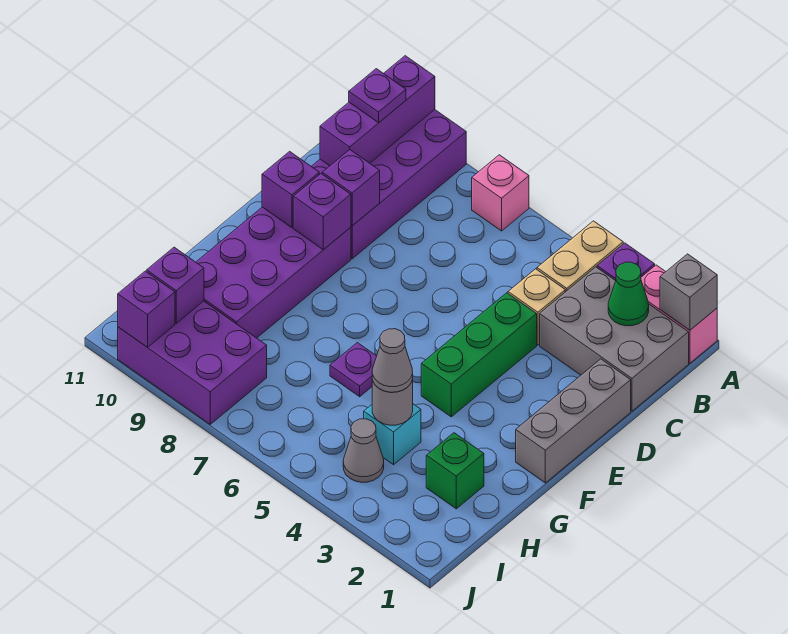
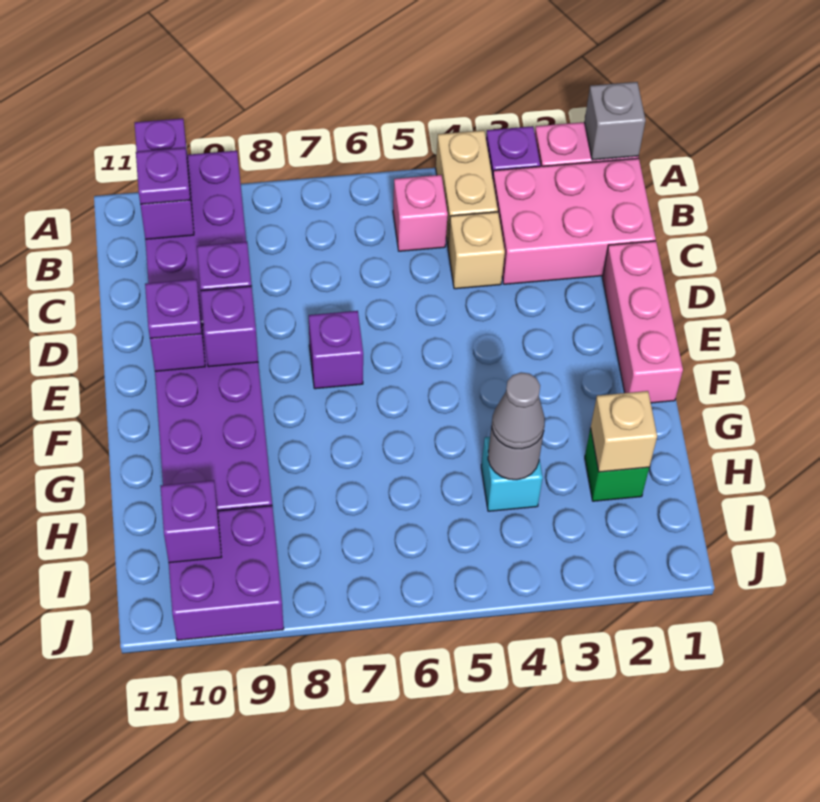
pink brick A7 level 1 -> pink brick B5 level 1
purple brick A10:C10 level 2 -> purple brick A10:B10 level 2
grey brick B1:C3 level 1 -> pink brick B1:C3 level 1
green cone B2 level 2 -> none
grey brick D1:F1 level 1 -> pink brick D1:F1 level 1
green brick D4:F4 level 1 -> none
purple plate G6 level 1 -> purple plate E10 level 3
none -> tan brick H2 level 2
grey cone I4 level 1 -> none
purple brick I8:J10 level 1 -> purple brick I9:J10 level 1
purple brick J10 level 2 -> purple brick E7 level 1

